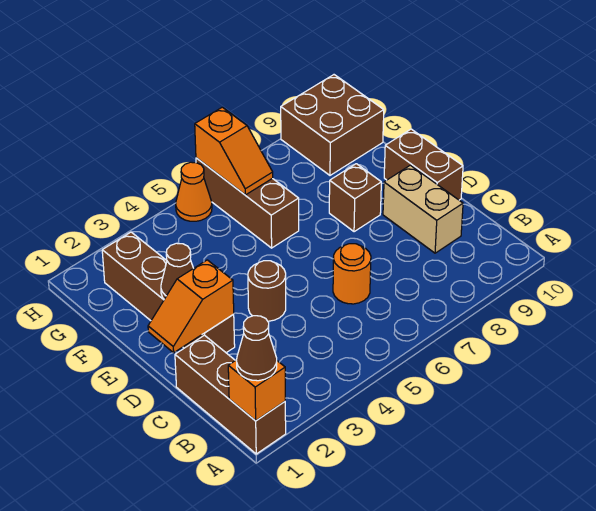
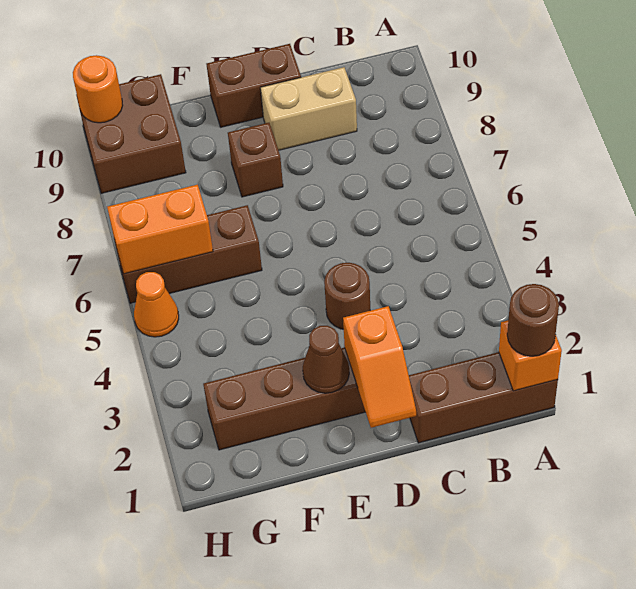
brown cone A1 level 3 -> brown round brick A1 level 3
orange round brick C6 level 1 -> orange round brick H10 level 2
orange slope G6:H6 level 2 top H -> orange brick G6:H6 level 2

